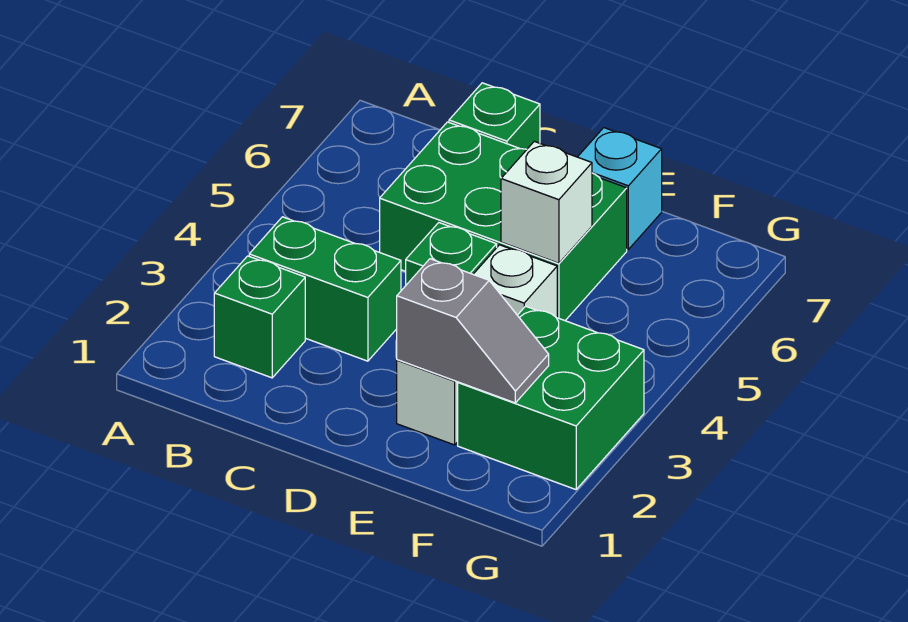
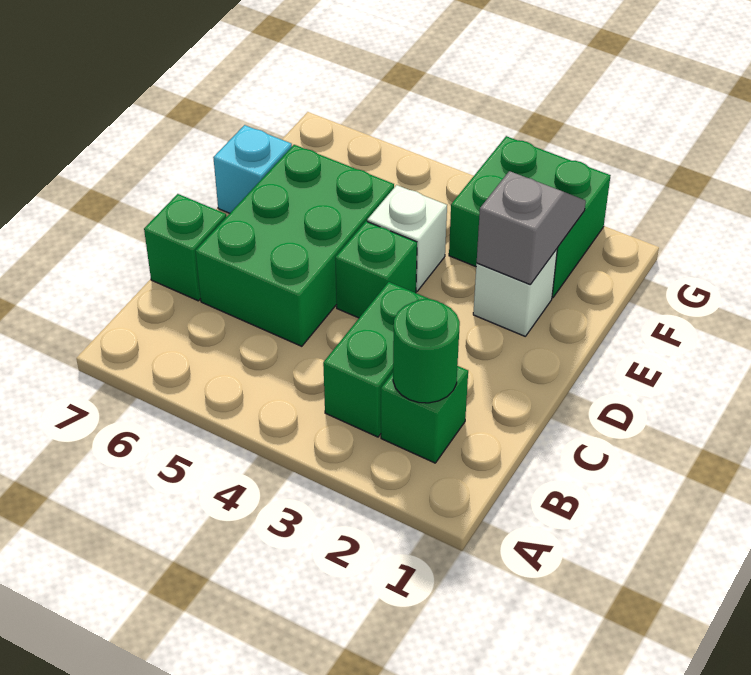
none -> green round brick B2 level 2
white brick E5 level 2 -> none

